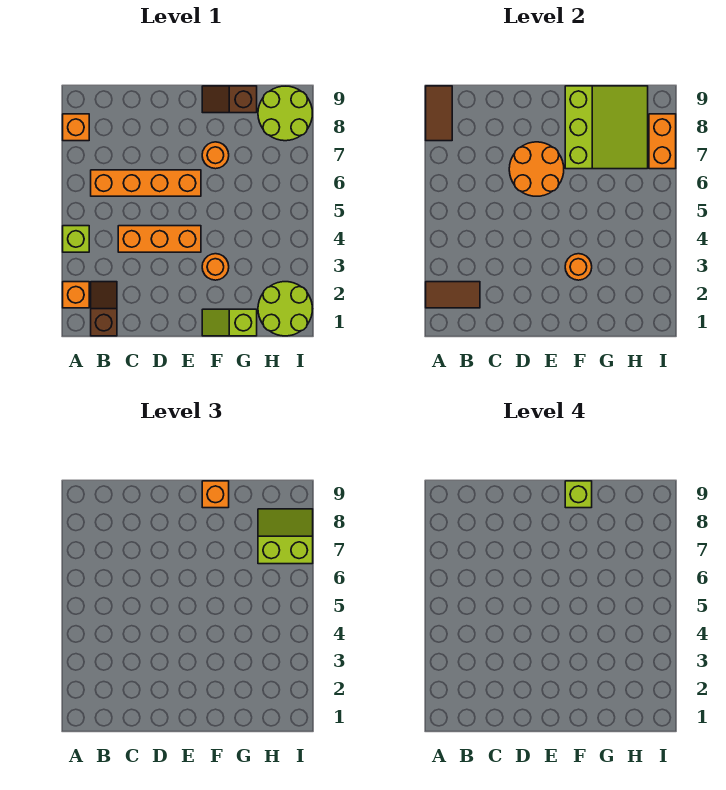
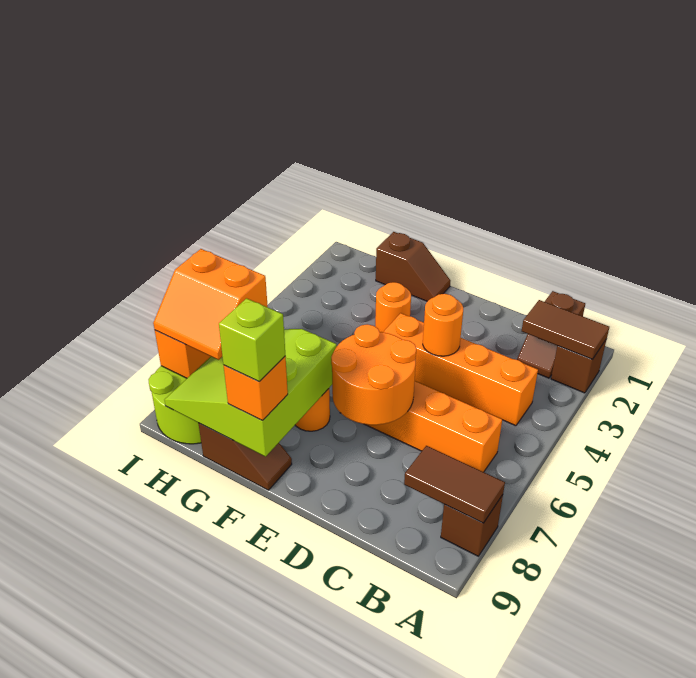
orange brick A2 level 1 -> brown brick A2 level 1
lime brick A4 level 1 -> none
orange brick A8 level 1 -> brown brick A8 level 1
brown tile A8:A9 level 2 -> brown tile A8:B8 level 2
orange brick C4:E4 level 1 -> orange brick B4:E4 level 1
lime slope F1:G1 level 1 top G -> brown slope F1:G1 level 1 top G
orange round brick F3 level 2 -> orange round brick D4 level 2
lime round brick H1:I2 level 1 -> none
lime slope H7:I8 level 3 top 7 -> orange slope H7:I8 level 3 top 7

